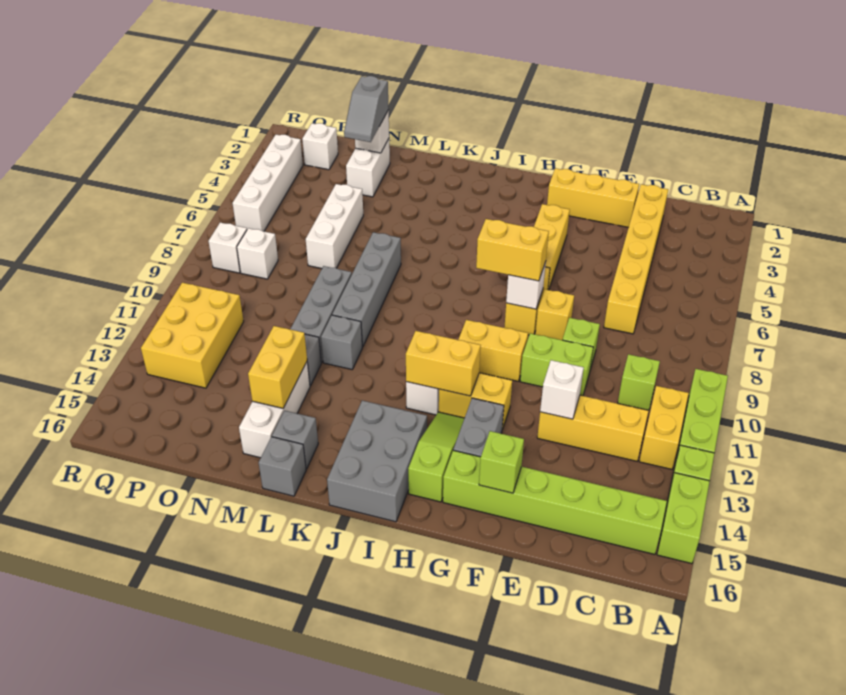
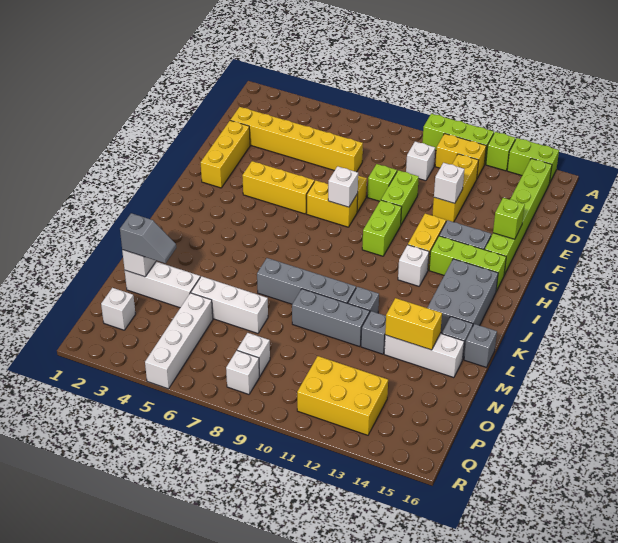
lime brick C10 level 1 -> white brick C10 level 1
yellow brick G8:H8 level 3 -> none
yellow brick G10:H10 level 1 -> lime brick G10:H10 level 1
yellow brick H12:I12 level 2 -> none
lime slope H13:H15 level 1 top 15 -> lime brick H13:H15 level 1
grey brick I14:J16 level 1 -> grey brick I14:K15 level 1
white brick N2:N3 level 1 -> white brick N2:N4 level 1
white brick Q3:Q6 level 1 -> white brick O5:R5 level 1

